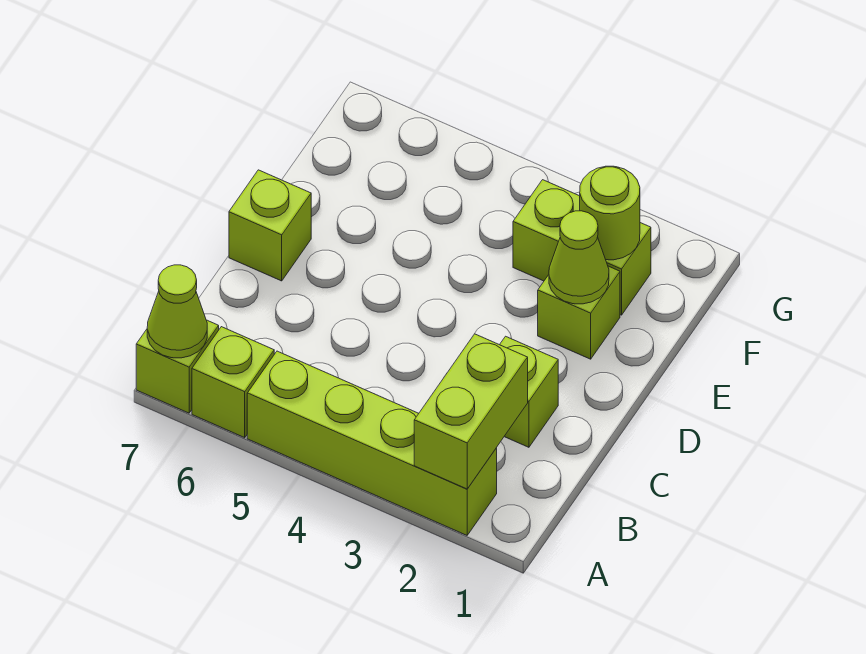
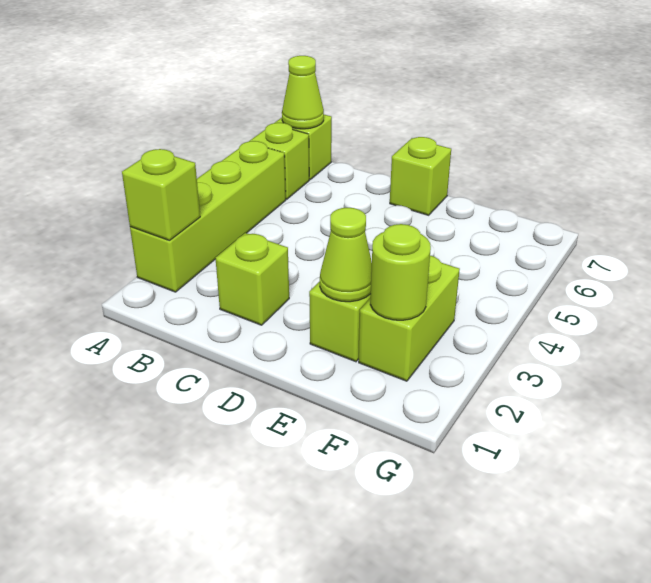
lime brick A2:B2 level 2 -> lime brick A2 level 2

